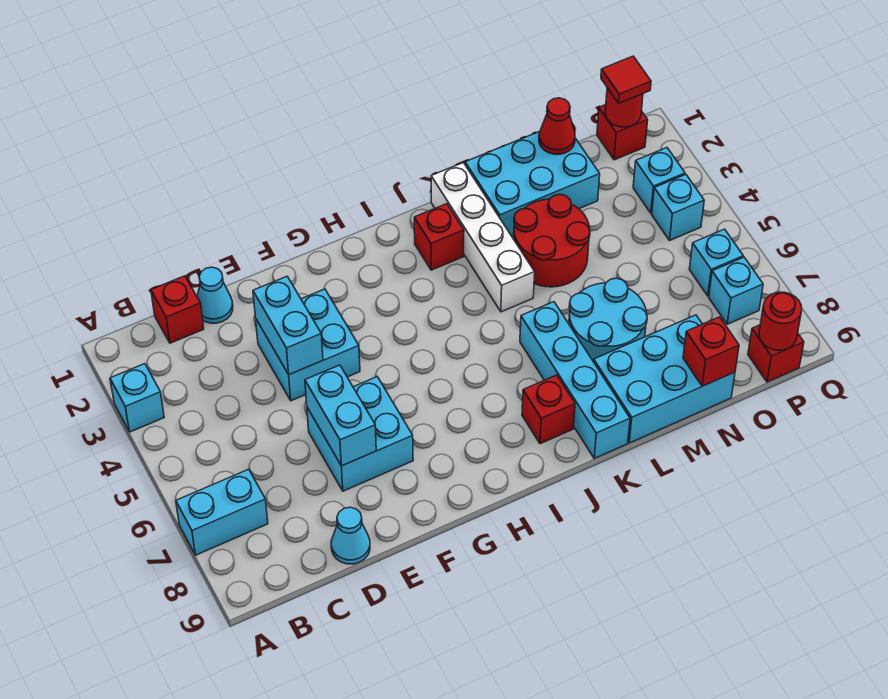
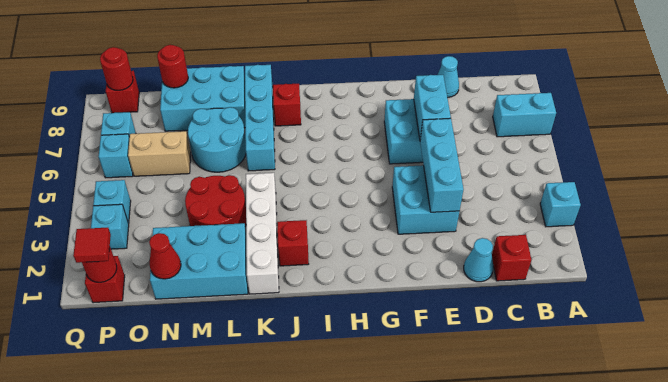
cyan brick E3:E4 level 2 -> cyan brick E3:E5 level 2
none -> tan brick N6:O6 level 1
red brick N9 level 2 -> red round brick N9 level 2

